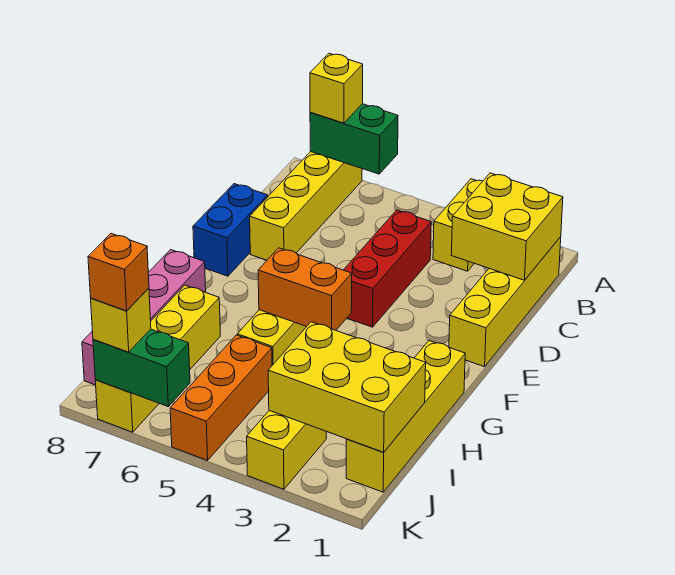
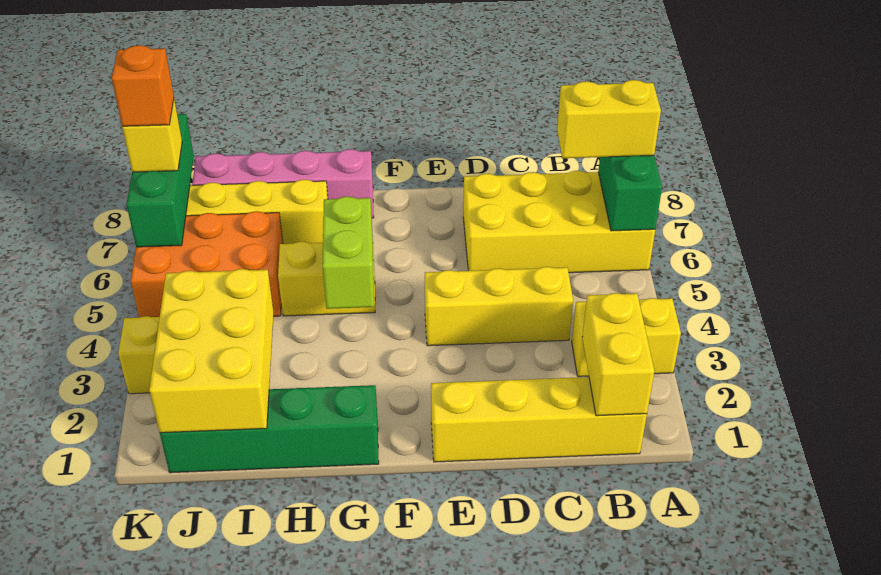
yellow brick A7:D7 level 1 -> yellow brick A6:D7 level 1
yellow brick A7 level 3 -> yellow brick A7:B7 level 3
yellow brick B1:C2 level 2 -> yellow brick B1:B2 level 2
red brick C4:E4 level 1 -> yellow brick C4:E4 level 1
blue brick D8:E8 level 1 -> none
yellow brick G1:J1 level 1 -> green brick G1:J1 level 1
orange brick G4:G5 level 2 -> lime brick G4:G5 level 2
orange brick I5:K5 level 1 -> orange brick I5:K6 level 1
green brick K6:K7 level 2 -> green brick K6:K8 level 2

